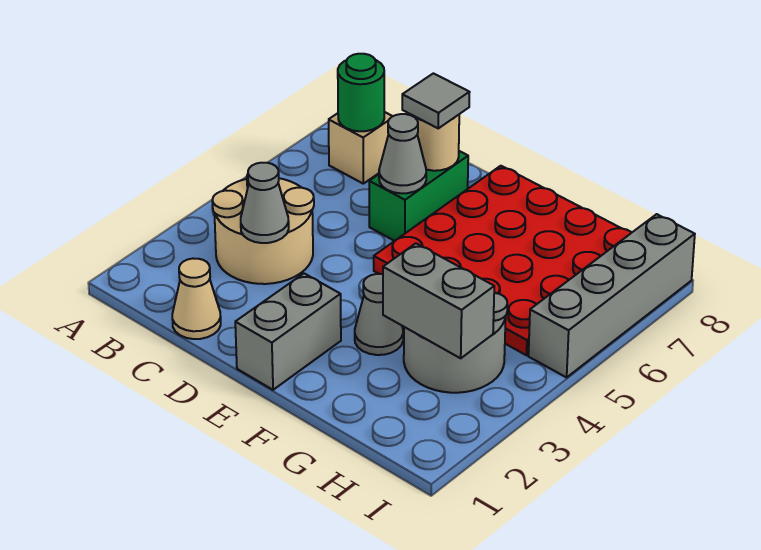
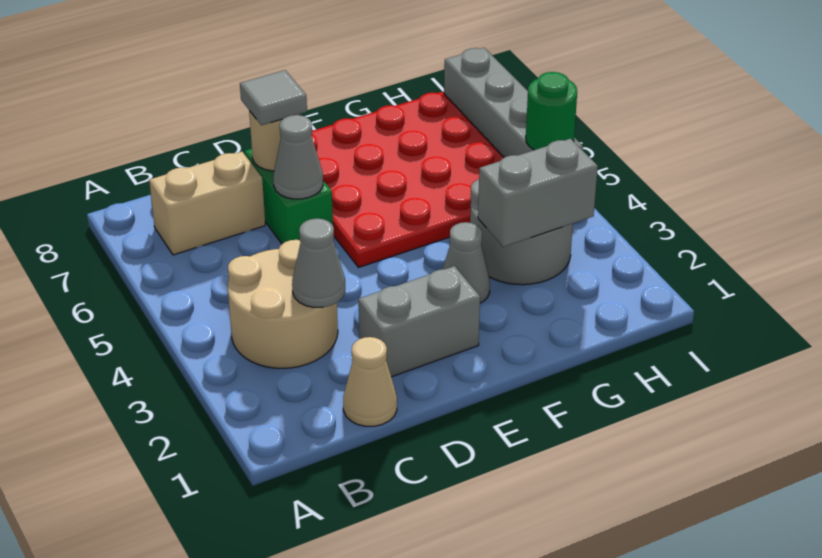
tan brick B7 level 1 -> tan brick B7:C7 level 1
green round brick B7 level 2 -> green round brick I5 level 2
grey brick E1:E2 level 1 -> grey brick D2:E2 level 1

